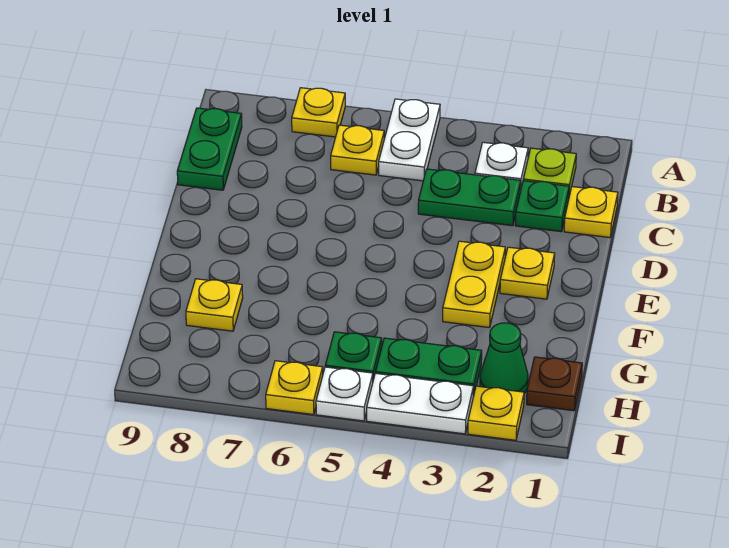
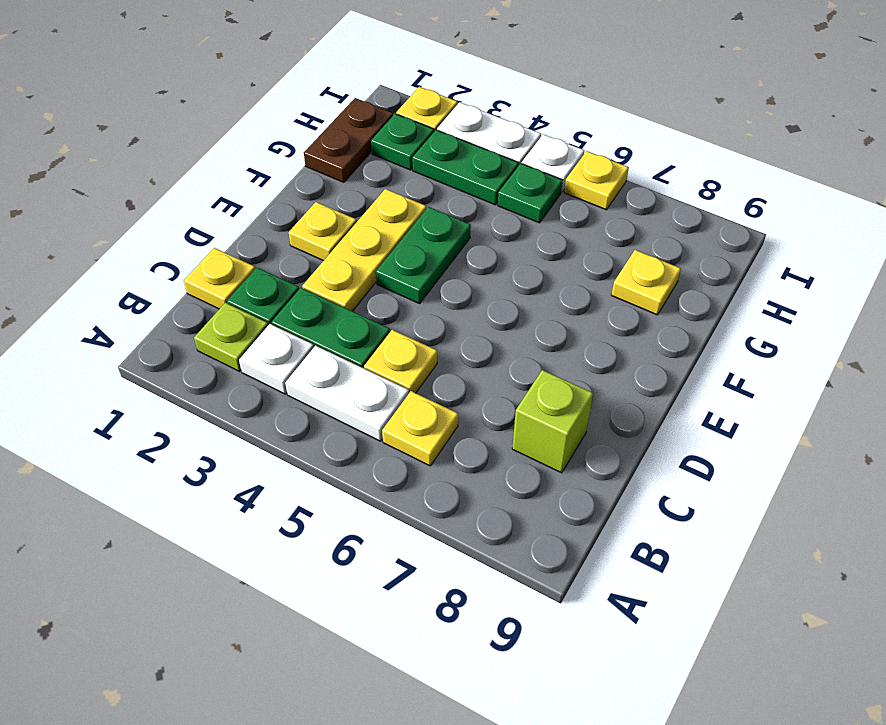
white plate A5:B5 level 1 -> white plate B4:B5 level 1
yellow plate A7 level 1 -> yellow plate C5 level 1
green plate B9:C9 level 1 -> green plate E4:F4 level 1
none -> lime brick C8 level 1
yellow plate E3:F3 level 1 -> yellow plate D3:F3 level 1
brown plate H1 level 1 -> brown plate G1:H1 level 1
green cone H2 level 1 -> green plate H2 level 1

